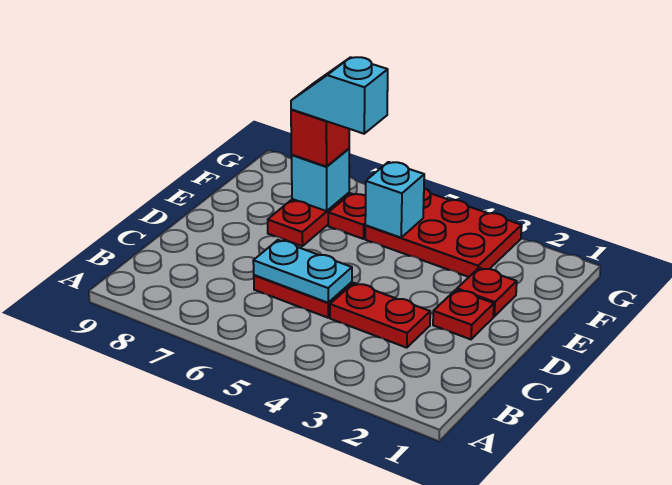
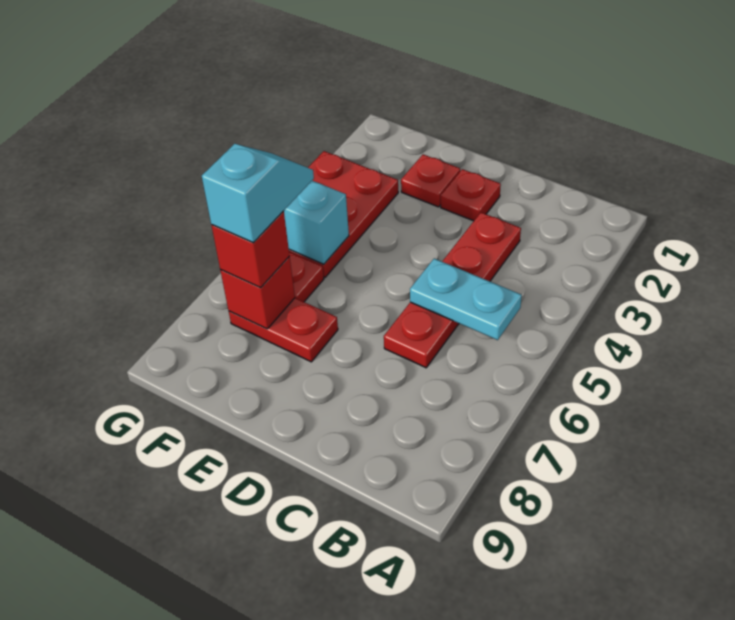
cyan plate C5:C6 level 2 -> cyan plate B5:C5 level 2
cyan slope F6:F7 level 4 top 6 -> cyan slope F6:F7 level 4 top 7
cyan brick F7 level 2 -> red brick F7 level 2

